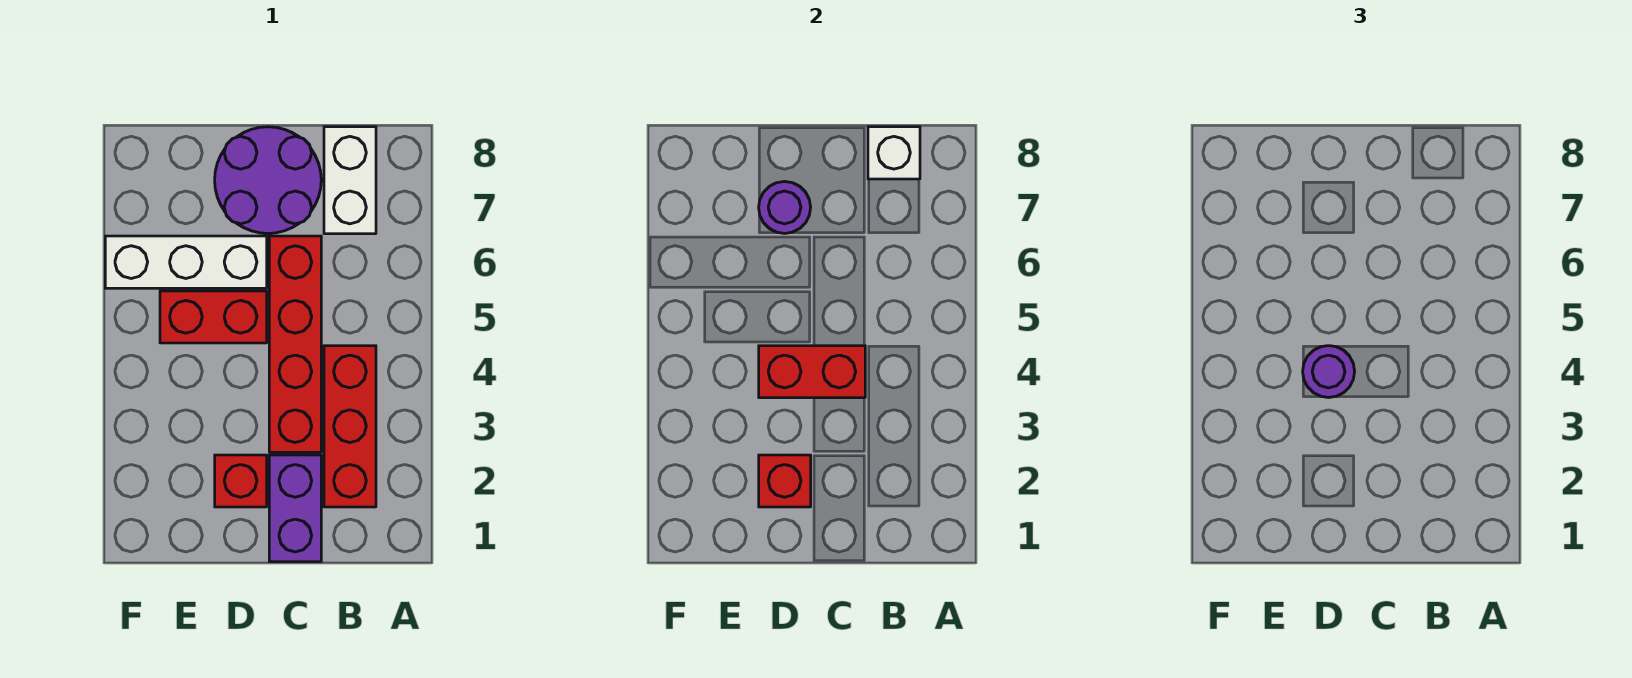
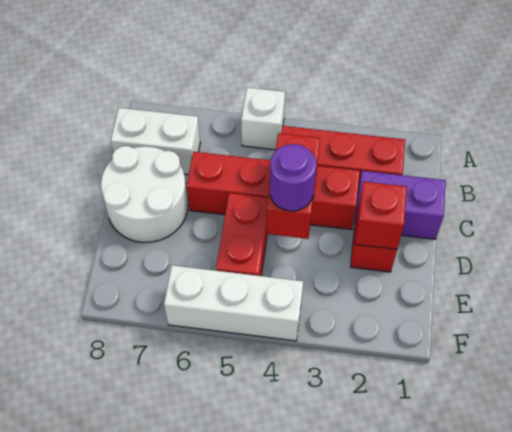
white brick B8 level 2 -> white brick A5 level 1
purple round brick C7:D8 level 1 -> white round brick C7:D8 level 1
white brick D6:F6 level 1 -> white brick F4:F6 level 1
purple round brick D7 level 2 -> none

